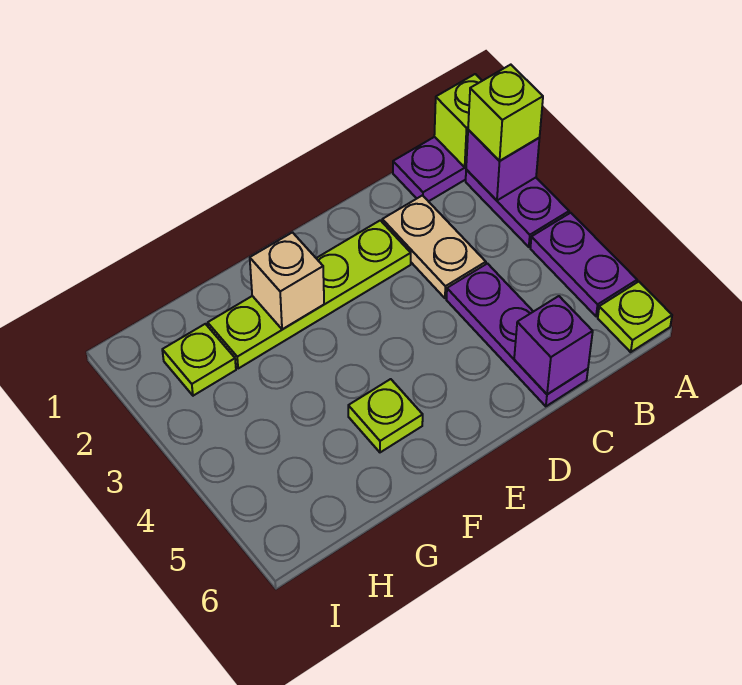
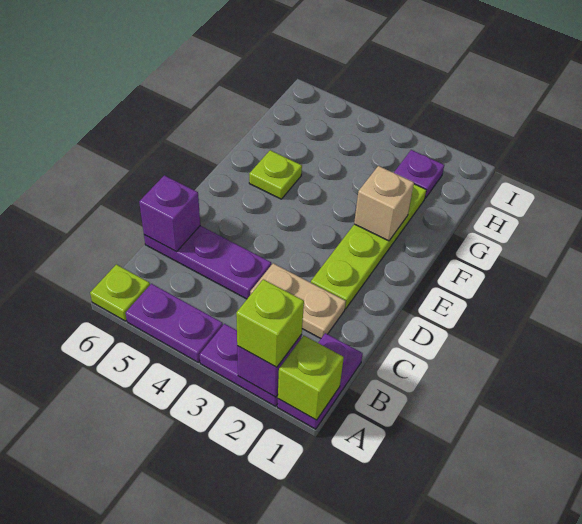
lime plate H2 level 1 -> purple plate H2 level 1

